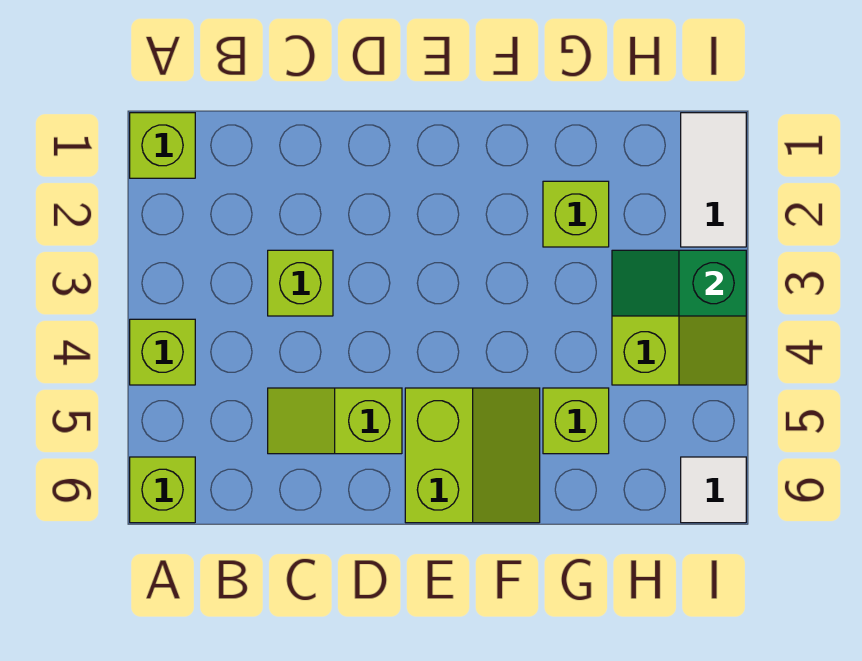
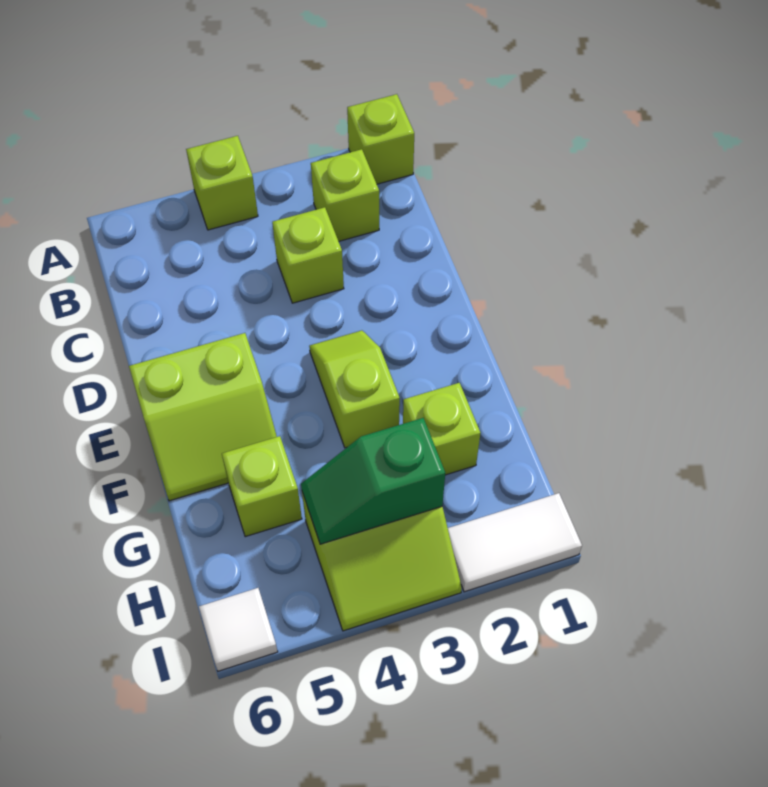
lime brick A6 level 1 -> lime brick B2 level 1
lime slope C5:D5 level 1 top D -> lime slope E3:F3 level 1 top F
green slope H3:I3 level 2 top I -> green slope H3:H4 level 2 top 3

